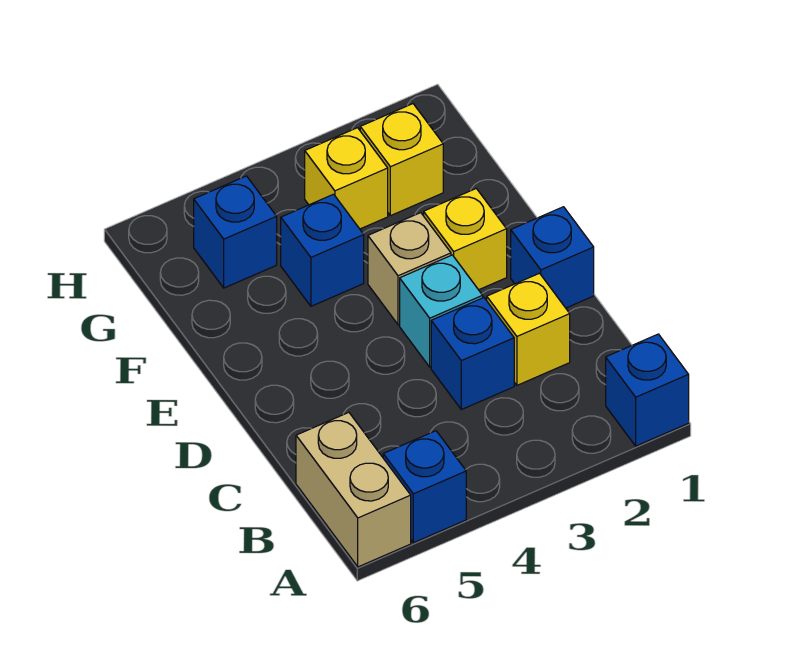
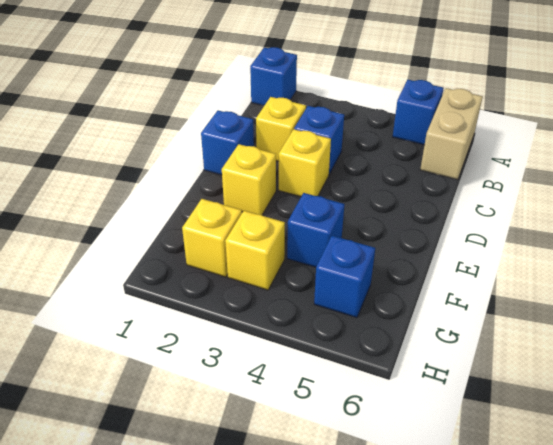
cyan brick D3 level 1 -> yellow brick D3 level 1
tan brick E3 level 1 -> none

